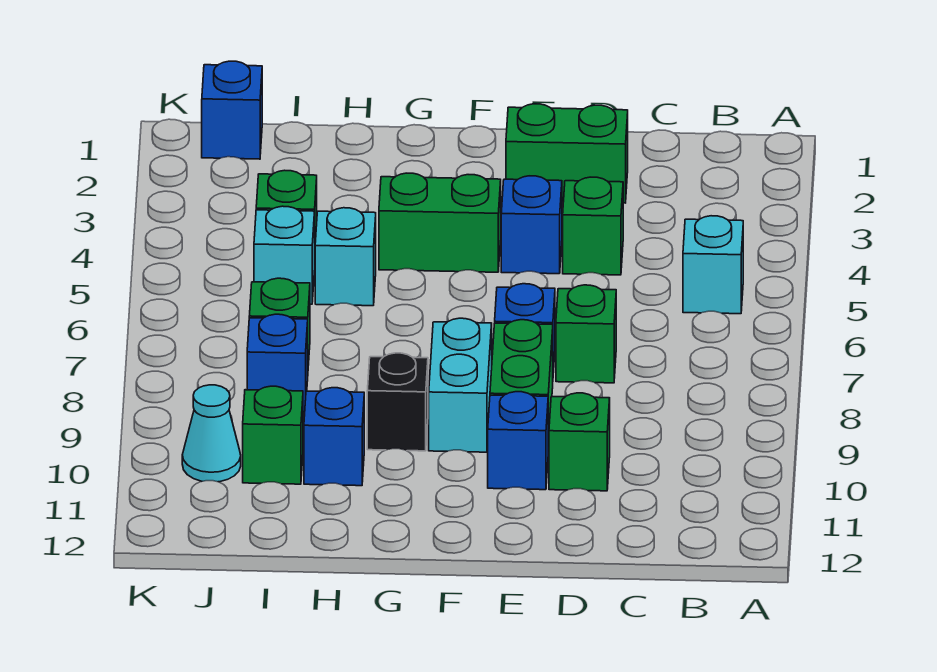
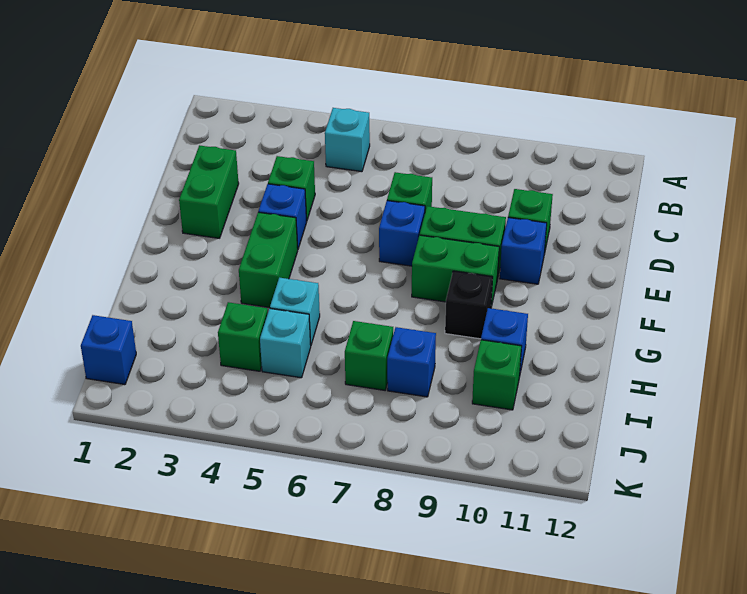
cyan brick F8:F9 level 1 -> green brick F8:F9 level 1
cyan cone J10 level 1 -> none

